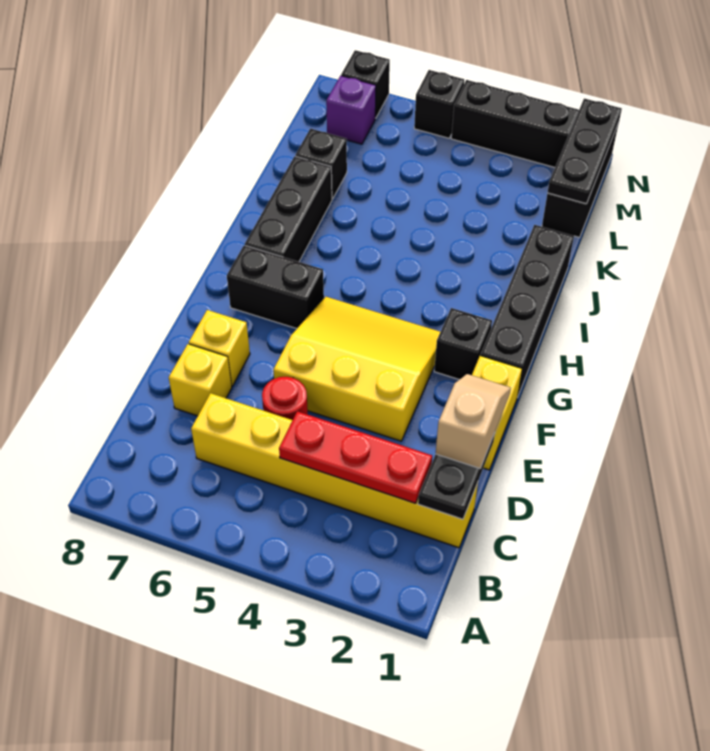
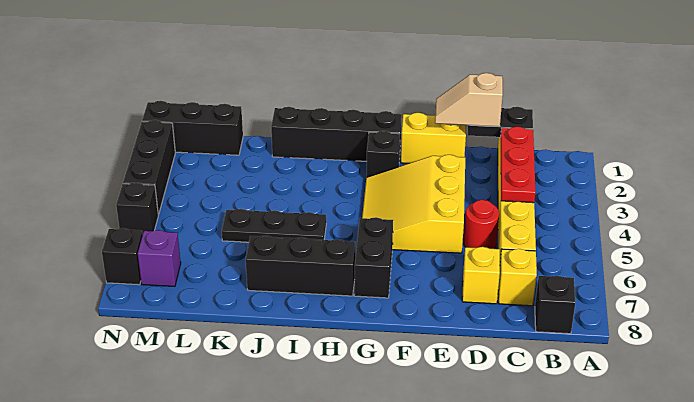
yellow brick E7 level 1 -> yellow brick C7 level 1
black brick K7 level 1 -> black brick B8 level 1
black plate L1:N1 level 2 -> black plate I5:K5 level 1

